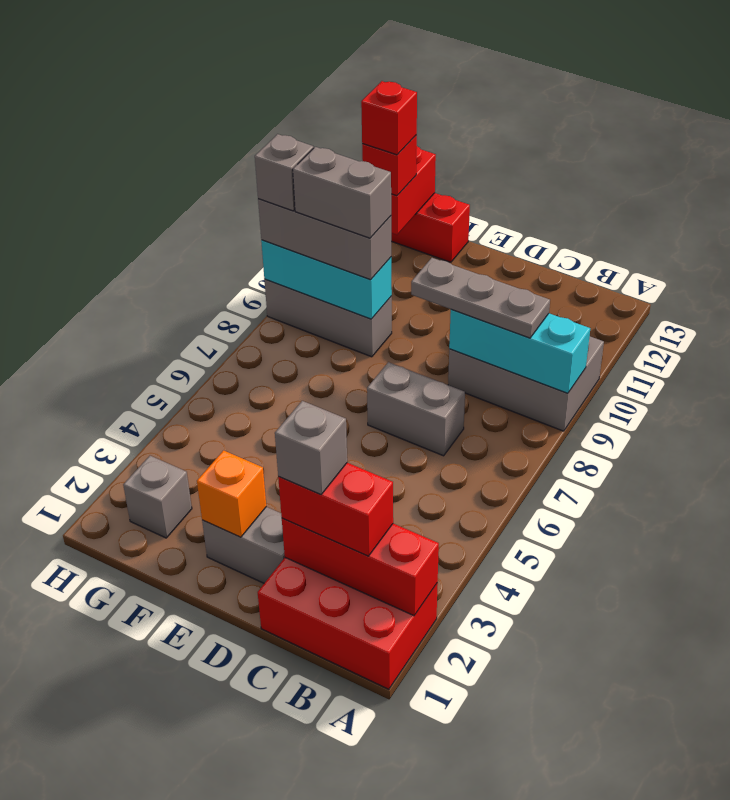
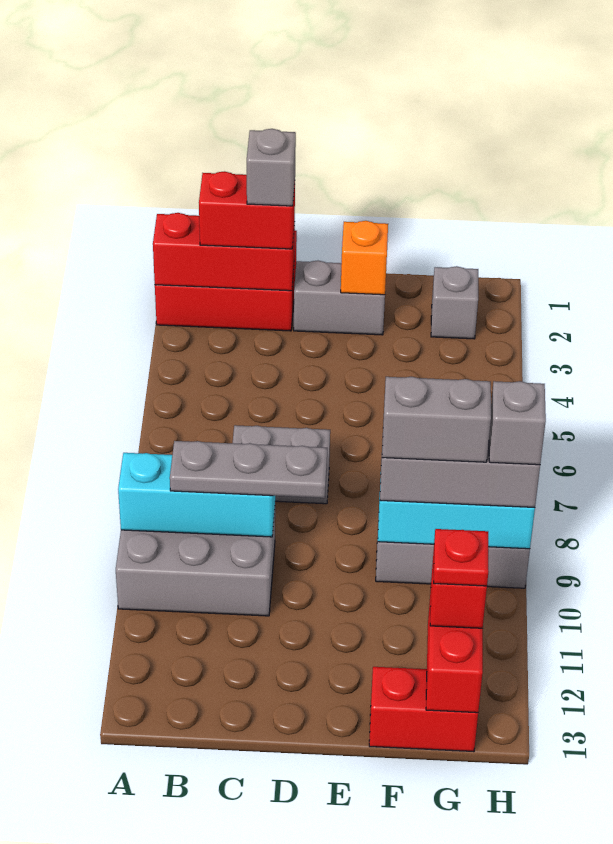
red brick G12 level 4 -> red plate G12 level 4

